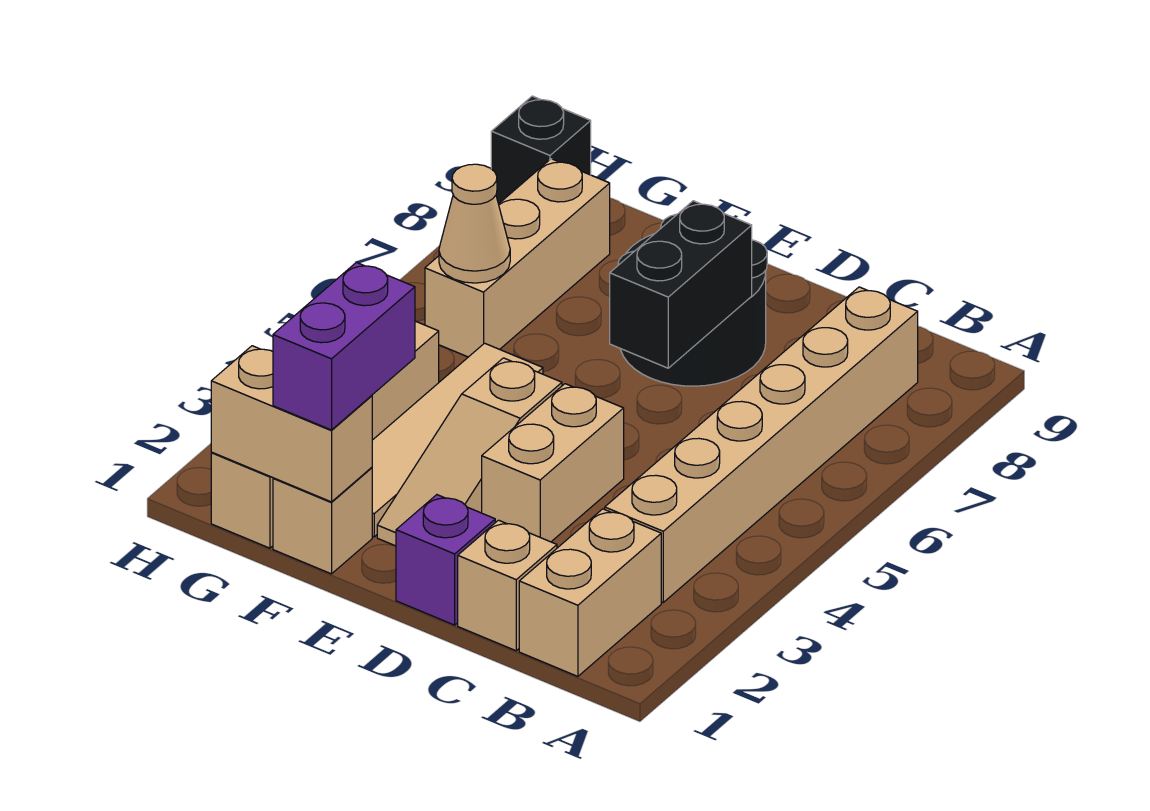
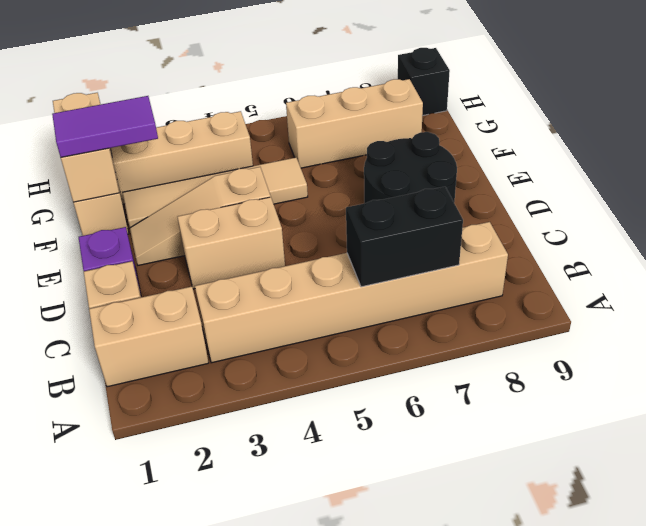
black brick D6:D7 level 2 -> black brick B6:B7 level 2
purple brick F1:F2 level 3 -> purple tile F1:F2 level 3
tan cone G6 level 2 -> none

